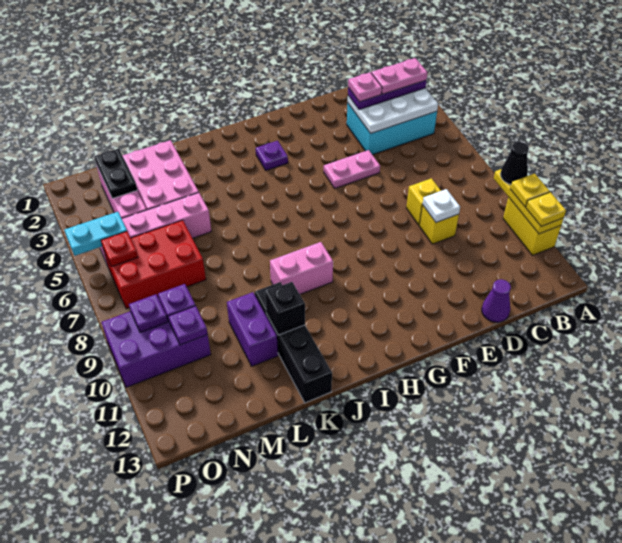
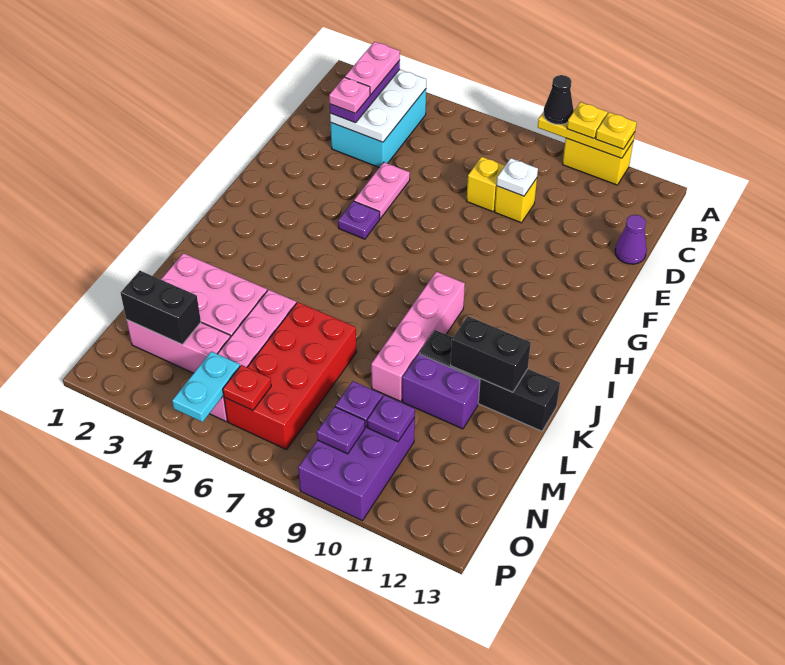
purple plate H3 level 1 -> purple plate G5 level 1
pink brick I9:J9 level 1 -> pink brick I9:L9 level 1
black brick K11 level 2 -> black brick K11:K12 level 2
red brick M6:O7 level 1 -> red brick L6:O7 level 1
black plate N2:N3 level 2 -> black brick N2:N3 level 2

